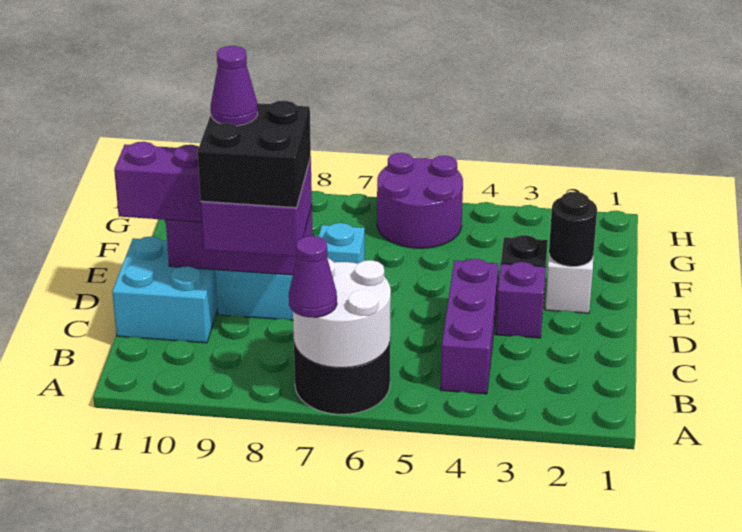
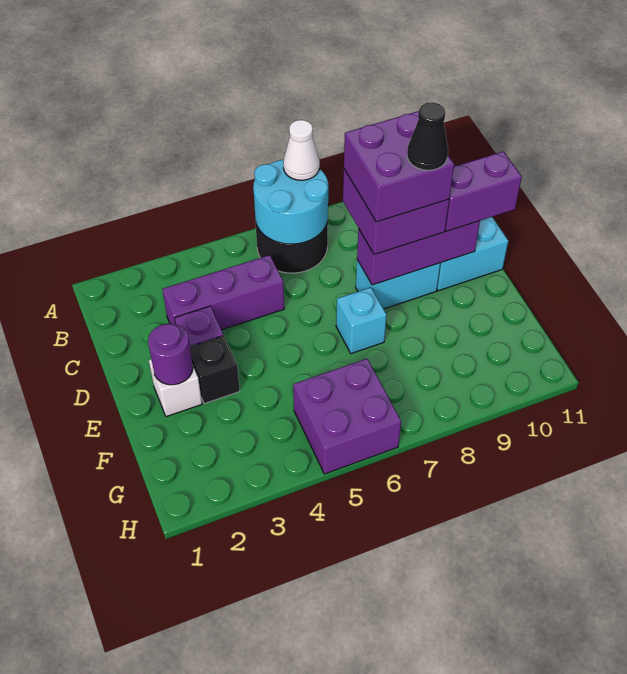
white round brick A6:B7 level 2 -> cyan round brick A6:B7 level 2
purple cone A7 level 3 -> white cone A7 level 3
purple brick B4:D4 level 1 -> purple brick C3:C5 level 1
black brick C8:D9 level 4 -> purple brick C8:D9 level 4
purple cone D9 level 5 -> black cone D9 level 5
black round brick E2 level 2 -> purple round brick E2 level 2
purple round brick G5:H6 level 1 -> purple brick G5:H6 level 1

